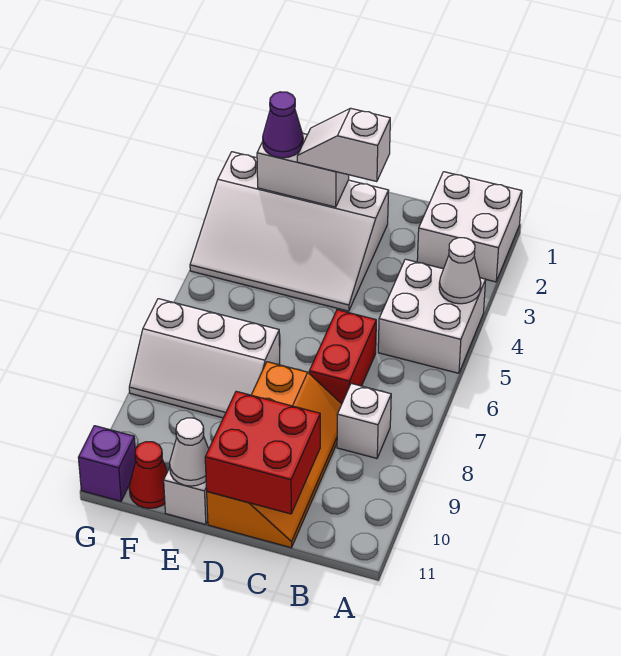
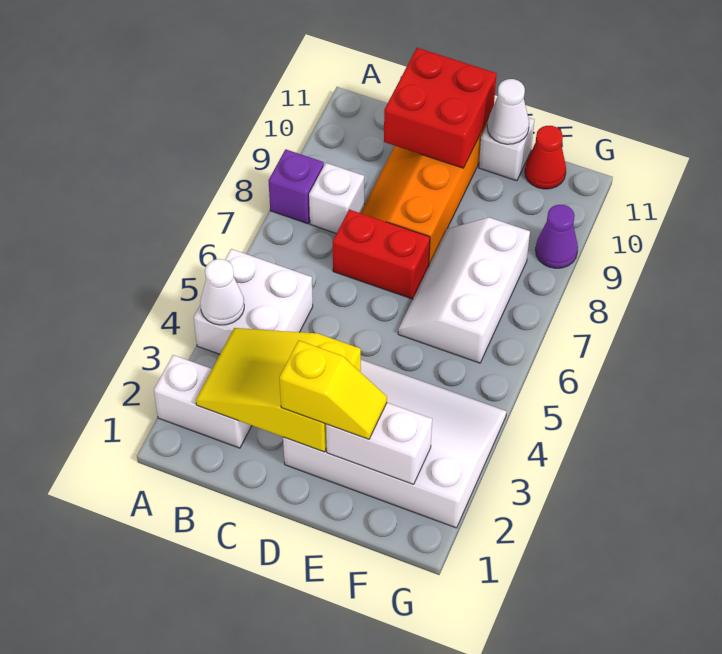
white brick A1:B2 level 1 -> white brick A2:B2 level 1
none -> yellow slope B2:D3 level 2 top D
red brick C6:C7 level 1 -> red brick C7:D7 level 1
white slope D2:E2 level 3 top D -> yellow slope D2:E2 level 3 top D
white slope E7:G8 level 1 top 7 -> white slope E6:F8 level 1 top F
purple cone F2 level 3 -> purple cone G9 level 1
purple brick G11 level 1 -> purple brick A8 level 1

